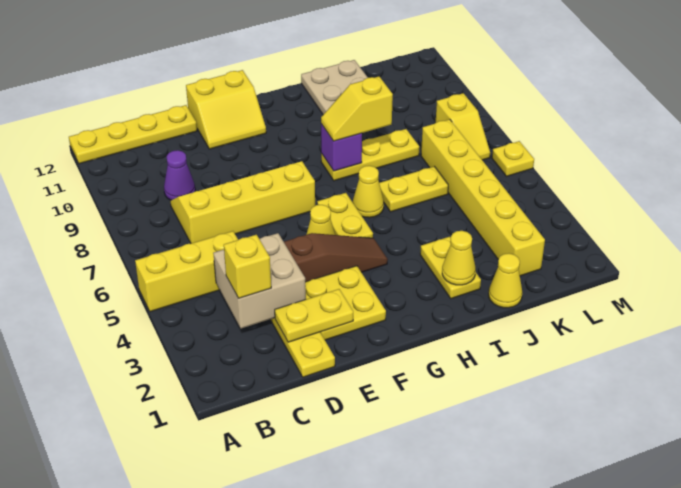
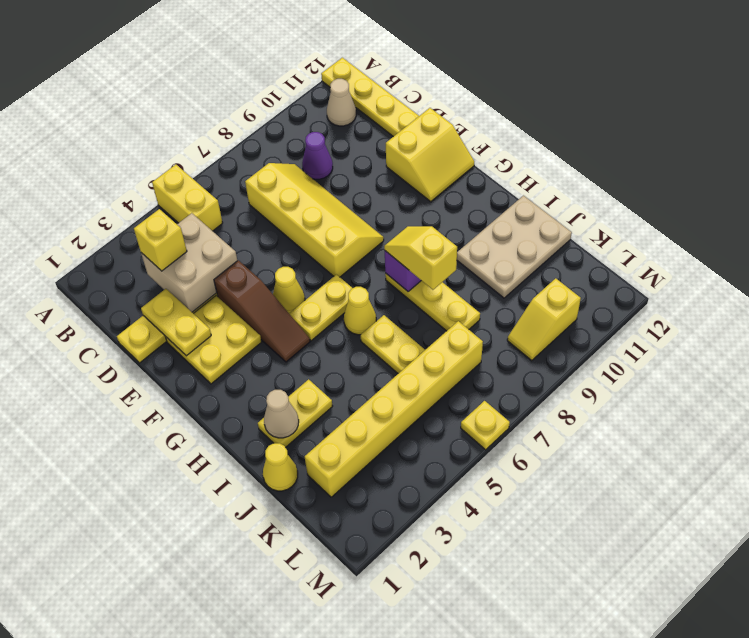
yellow brick A5:C5 level 1 -> yellow brick A5:B5 level 1
none -> tan cone B11 level 1
yellow slope E11:F12 level 1 top 12 -> yellow slope E11:F12 level 1 top E
yellow cone I2 level 2 -> tan cone I2 level 2
yellow slope L7:L8 level 1 top 8 -> yellow slope L9:L10 level 1 top 10

